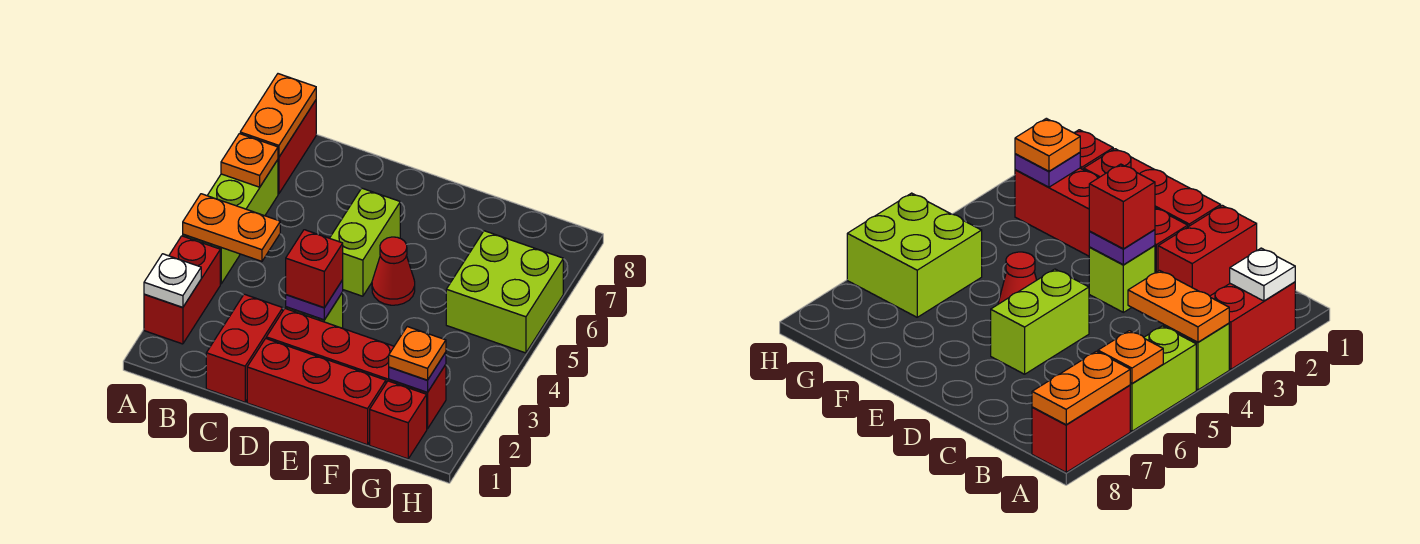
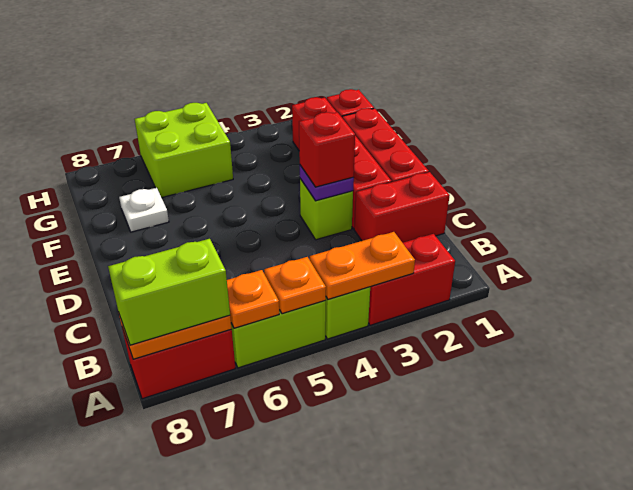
white plate A2 level 2 -> white plate F7 level 1
orange plate A4:B4 level 2 -> orange plate A3:A4 level 2
lime brick D5:D6 level 1 -> lime brick A7:A8 level 3
red cone E5 level 1 -> none
purple plate G2 level 2 -> none
orange plate G2 level 3 -> orange plate A5 level 2

